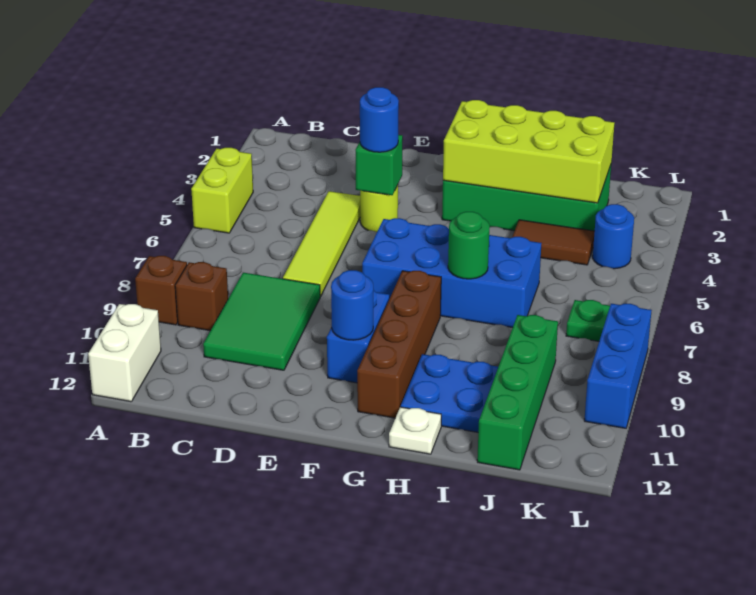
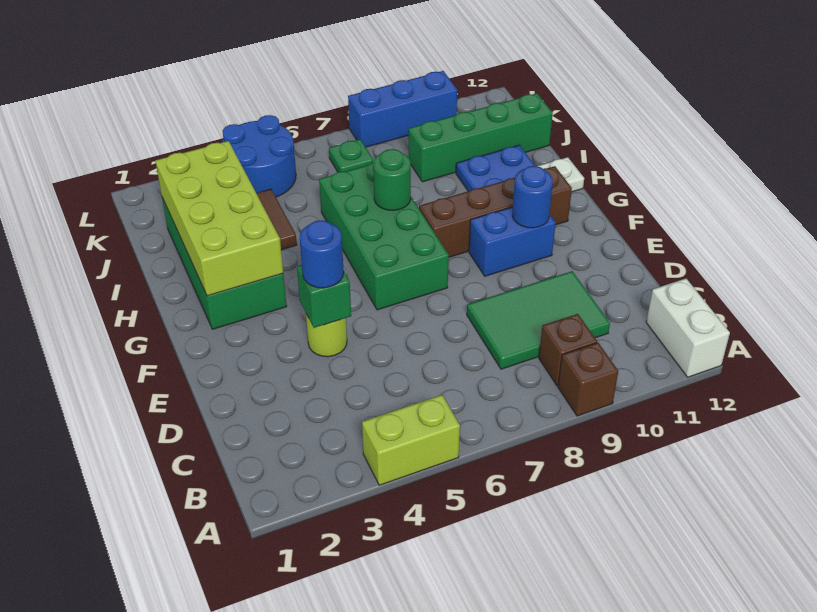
white brick A11:A12 level 1 -> white brick A12:B12 level 1
lime tile D4:D7 level 1 -> none
blue brick F6:I7 level 1 -> green brick F6:I7 level 1
blue round brick K4 level 1 -> blue round brick K4:L5 level 1

